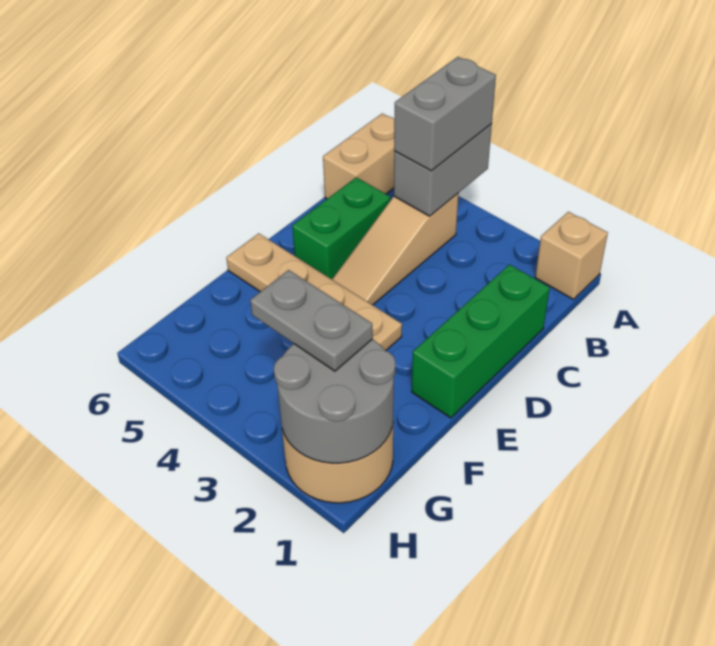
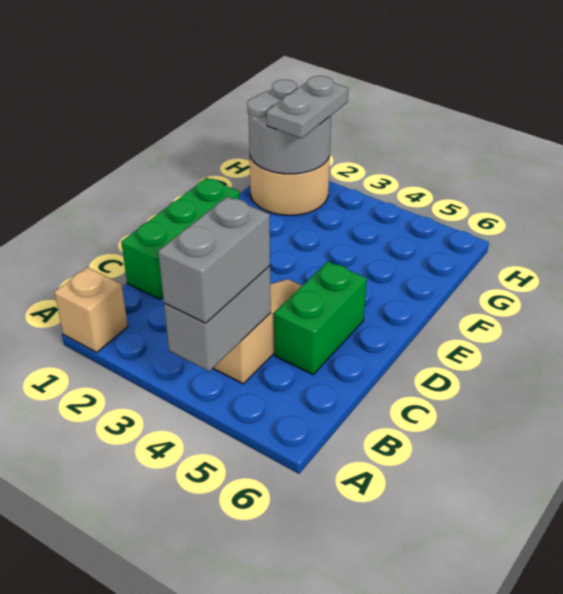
tan brick A6:B6 level 1 -> none
tan plate E3:E6 level 1 -> none
grey plate G2:G3 level 3 -> grey plate G2:H2 level 3

